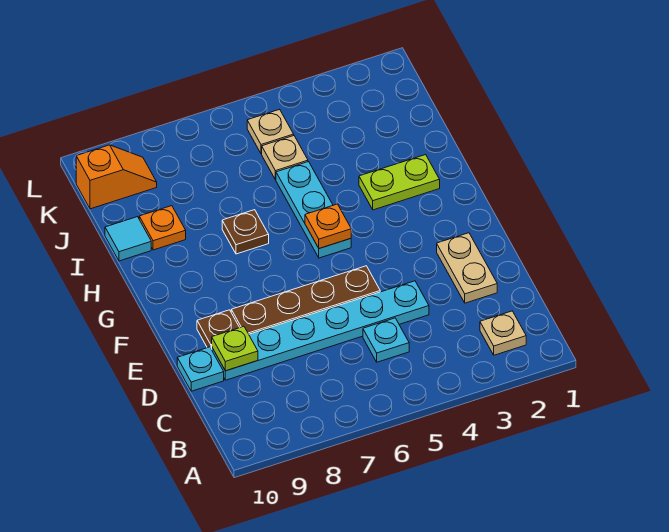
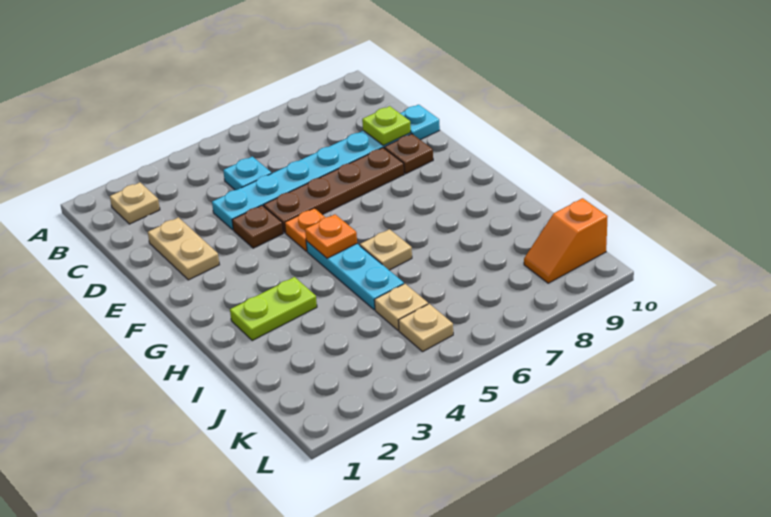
none -> tan plate H6 level 1
brown plate H7 level 1 -> brown plate E4 level 1
orange plate I9 level 1 -> orange plate F5 level 1
cyan tile I10 level 1 -> none

